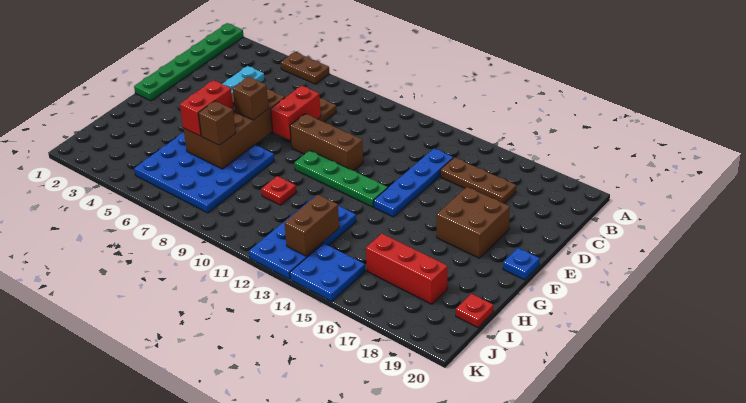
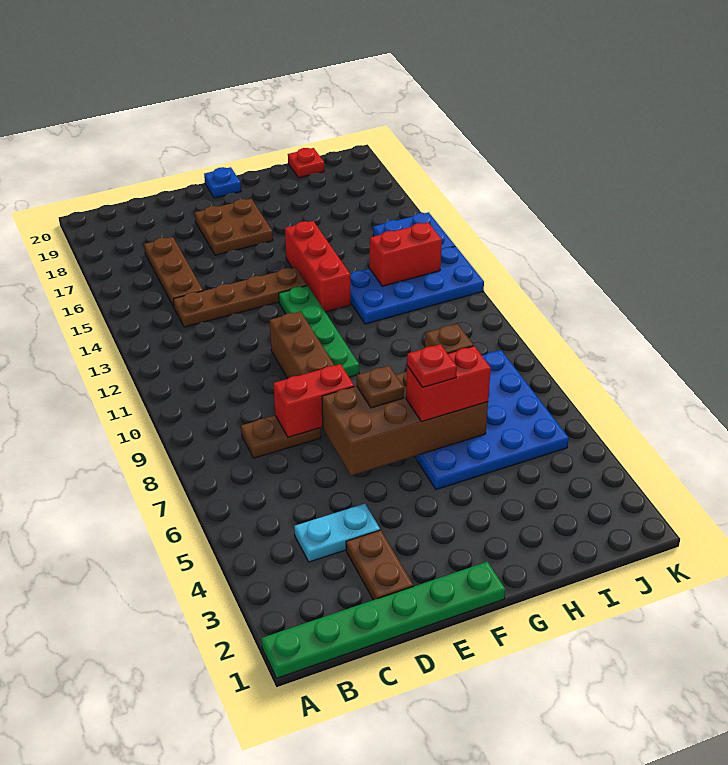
brown plate A5:A6 level 1 -> brown plate D2:D3 level 1
blue plate C14:F14 level 1 -> brown plate C14:F14 level 1
brown brick E17:F18 level 1 -> brown plate E17:F18 level 1
brown brick F7 level 3 -> brown plate F7 level 3
red plate H10 level 1 -> red plate G6 level 4
brown brick I13:J13 level 2 -> red brick I13:J13 level 2
red brick I16:I18 level 1 -> red brick G13:G15 level 1

